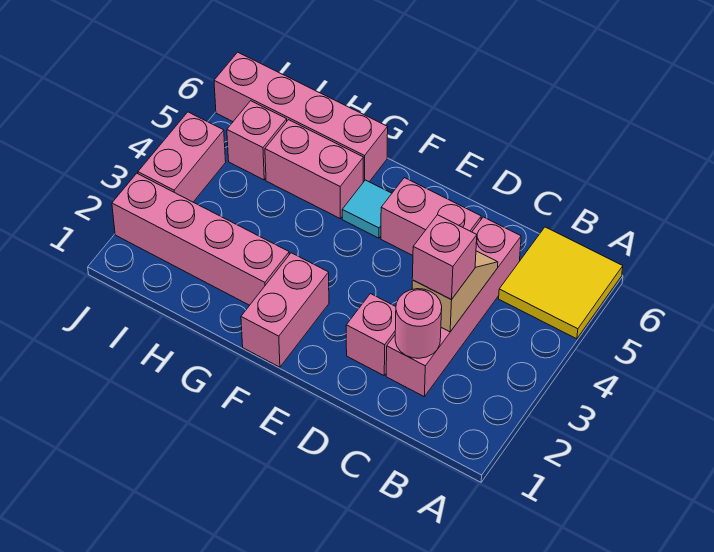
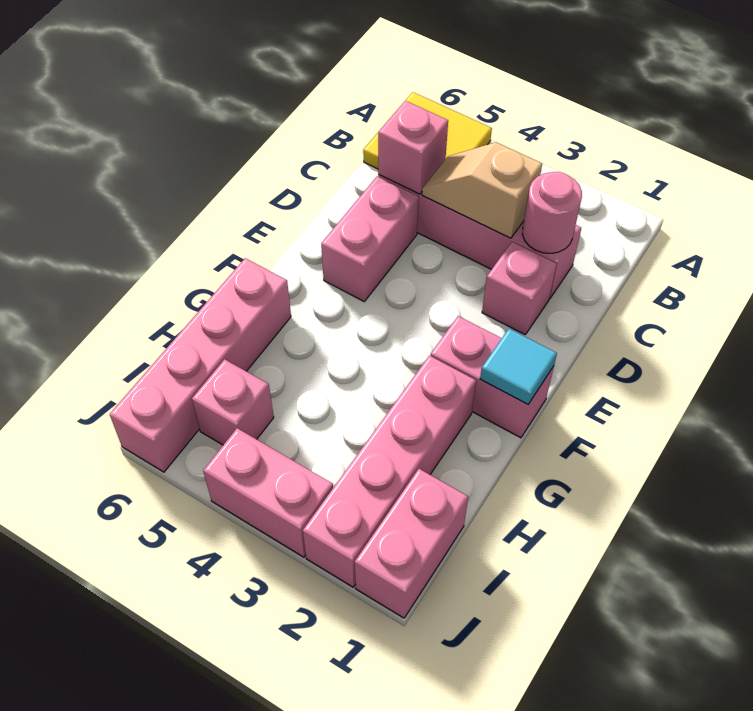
pink brick C3 level 3 -> pink brick C5 level 2
cyan tile F5 level 1 -> cyan tile F1 level 2
pink brick G5:H5 level 1 -> pink brick I1:J1 level 1

